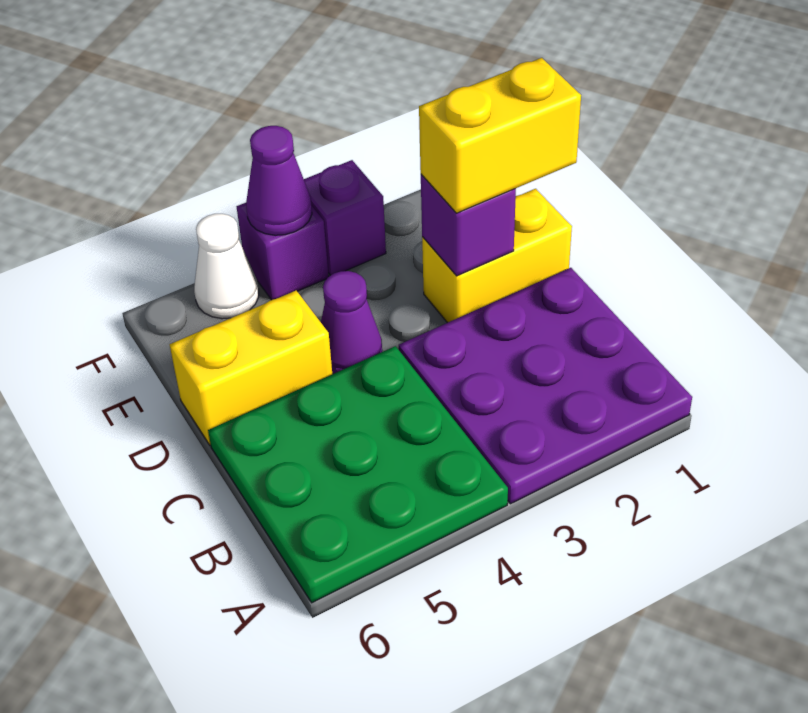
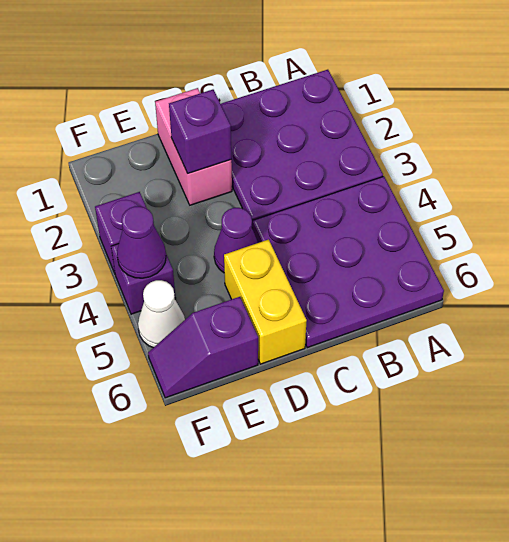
green plate A4:C6 level 1 -> purple plate A4:C6 level 1
yellow brick D1:D2 level 1 -> pink brick D1:D2 level 1
yellow brick D1:D2 level 3 -> none
none -> purple slope E6:F6 level 1 top E

